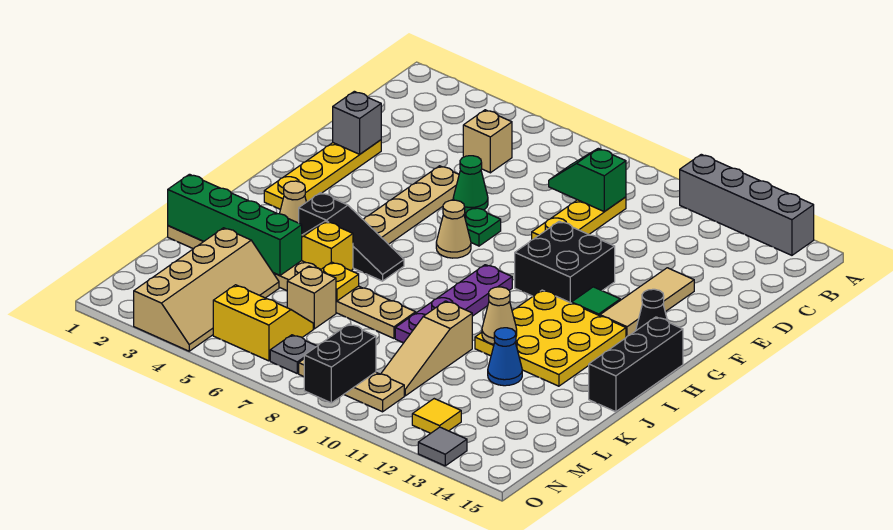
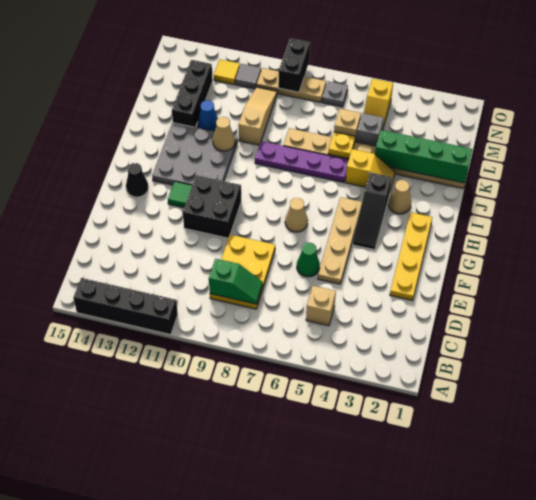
grey brick A11:A14 level 1 -> black brick A11:A14 level 1
yellow plate C9:E9 level 1 -> yellow plate C8:E9 level 1
grey brick E2 level 2 -> grey brick L5 level 1
tan tile E13:G13 level 1 -> none
green plate F7 level 1 -> none
purple plate H9:K9 level 1 -> purple plate J6:J9 level 1
yellow plate H11:J13 level 1 -> grey plate H11:J13 level 1
black brick H15:J15 level 1 -> black brick K13:M13 level 1
black slope I4:I6 level 1 top 4 -> black slope G4:I4 level 1 top I
tan slope L3:O4 level 1 top 3 -> none
yellow slope M5:N6 level 1 top N -> yellow slope M5:N5 level 1 top N
grey tile O13 level 1 -> grey tile N11 level 1

